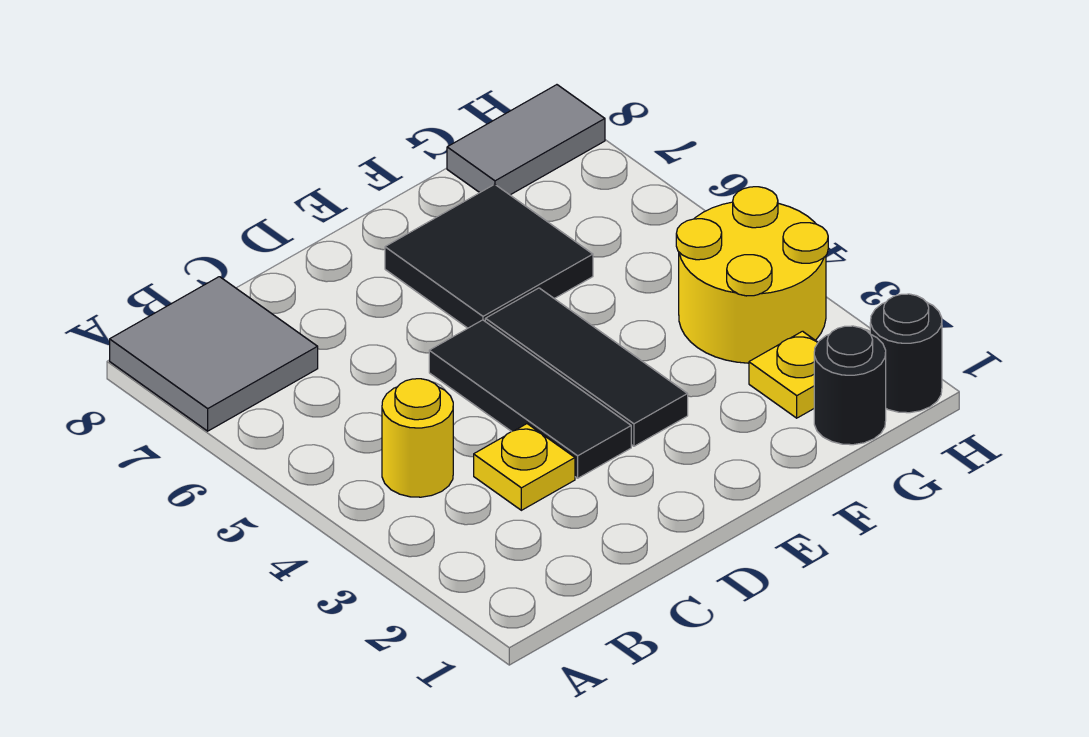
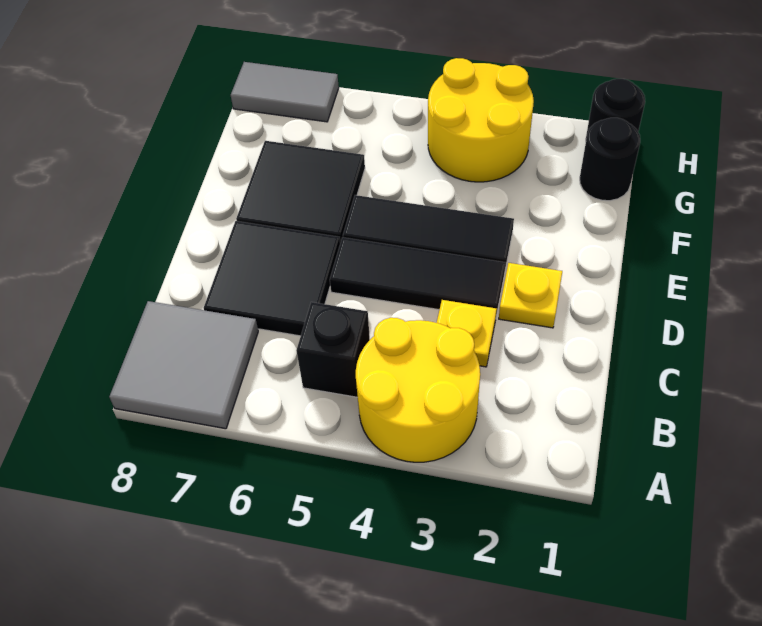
yellow round brick B4 level 1 -> yellow round brick A3:B4 level 1
none -> black brick B5 level 1
none -> black tile C6:D7 level 1
yellow plate G2 level 1 -> yellow plate D2 level 1
grey tile G8:H8 level 1 -> grey tile H7:H8 level 1

